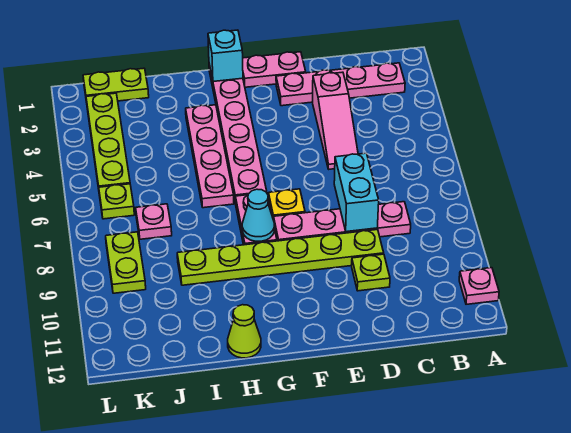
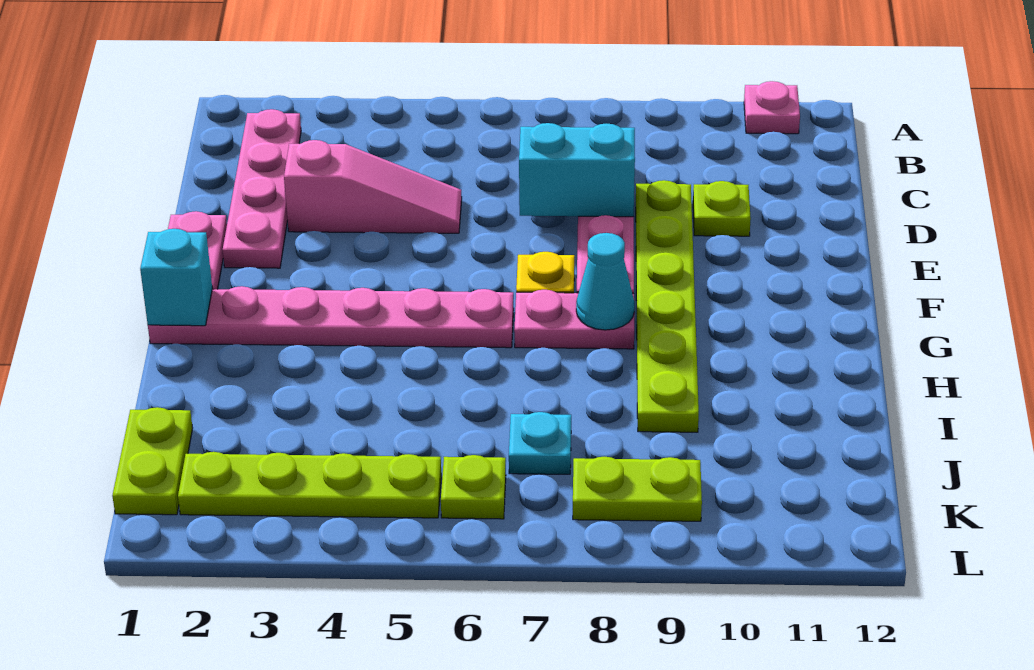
pink plate H3:H6 level 1 -> none
lime cone H12 level 1 -> none
pink plate J7 level 1 -> cyan plate J7 level 1

